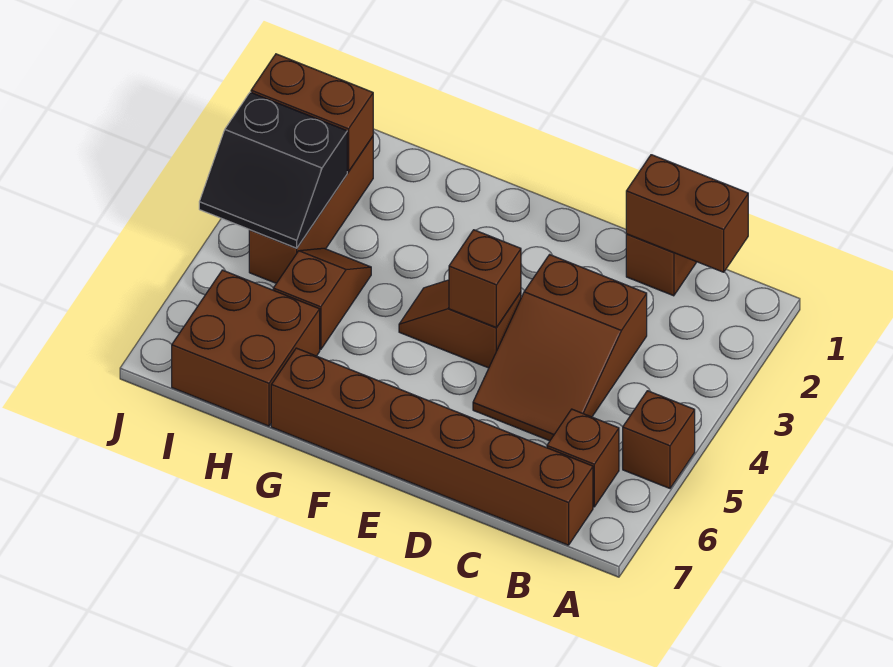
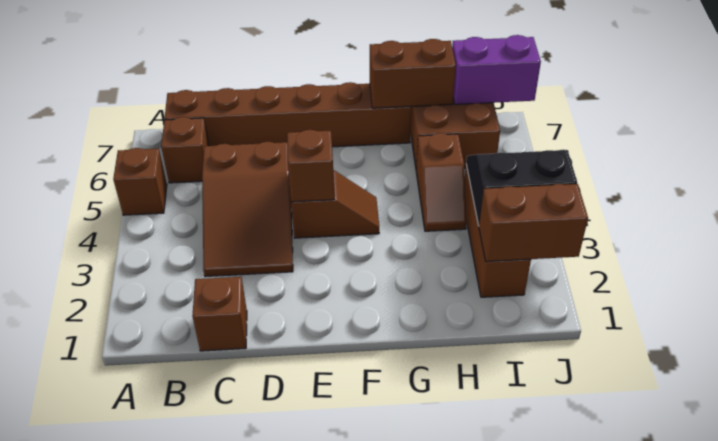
brown brick B1:C1 level 2 -> brown brick G7:H7 level 2
brown slope C3:D5 level 1 top 3 -> brown slope C3:D5 level 1 top 5
none -> purple brick I7:J7 level 2

